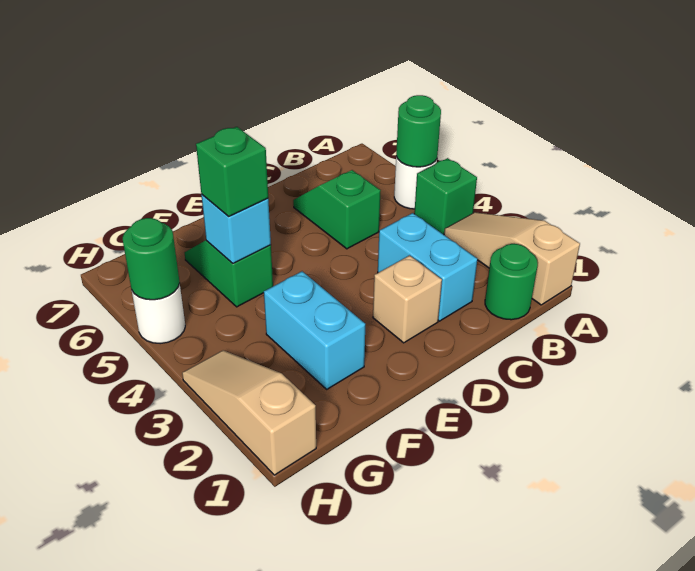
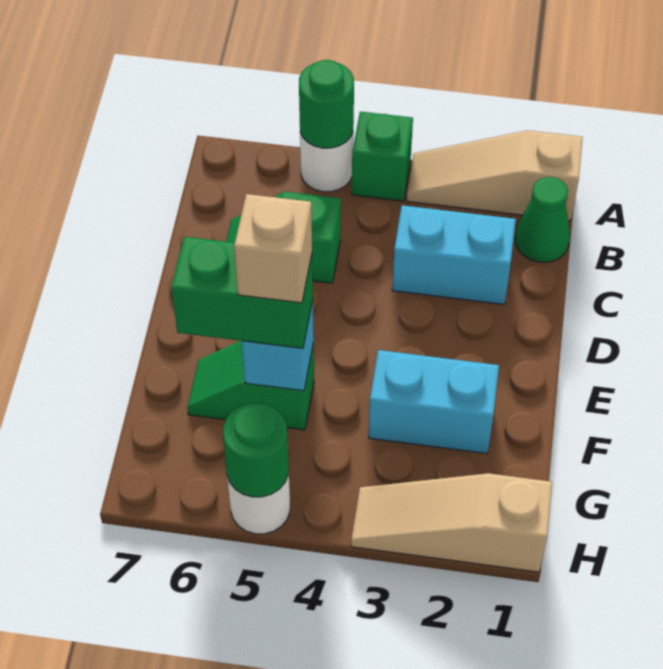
green round brick B1 level 1 -> green cone B1 level 1
tan brick D2 level 1 -> tan brick F5 level 4
green brick F5 level 3 -> green brick F5:F6 level 3

